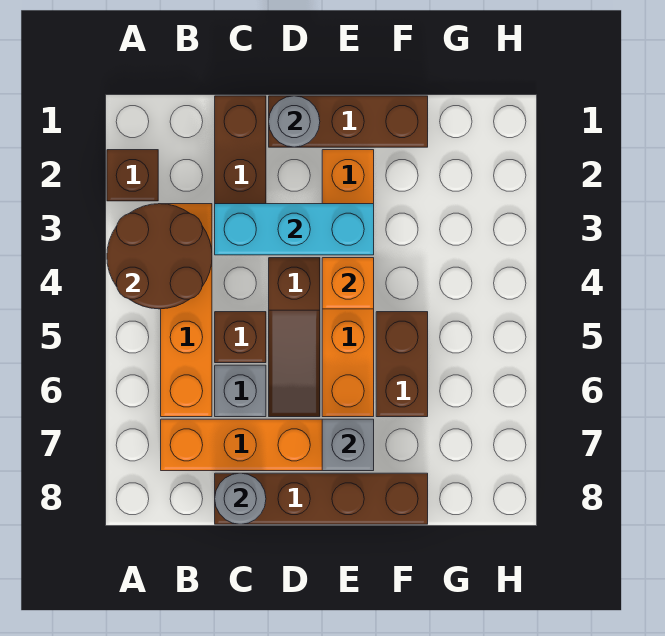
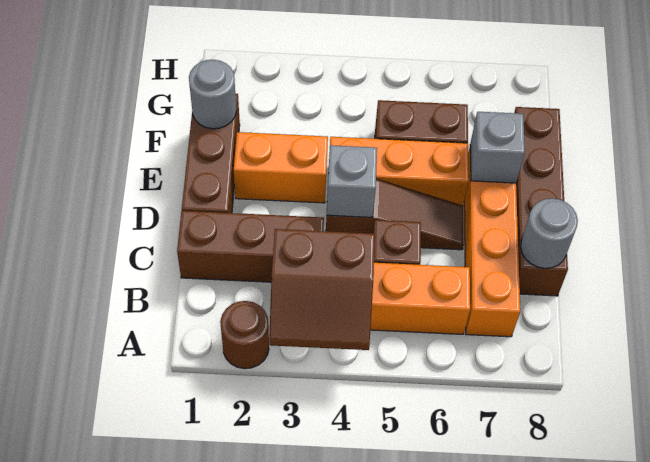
brown brick A2 level 1 -> brown round brick A2 level 1
brown round brick A3:B4 level 2 -> brown slope A3:B4 level 2 top B
cyan brick C3:E3 level 2 -> none
grey brick C6 level 1 -> grey brick D4 level 2
grey round brick D1 level 2 -> grey round brick F1 level 2
orange brick E4 level 2 -> none

